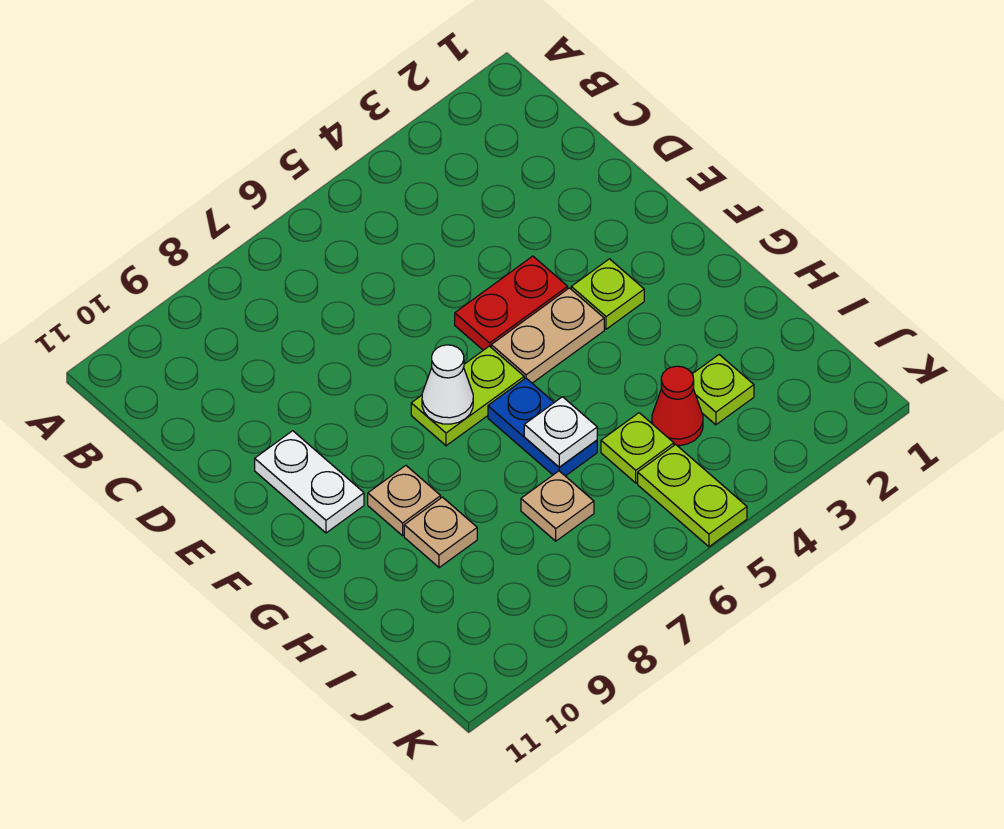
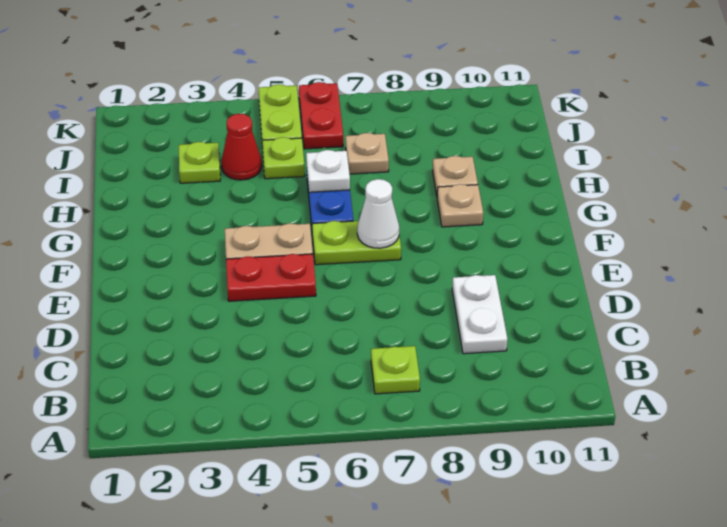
white plate E10:F10 level 1 -> white plate C9:D9 level 1
lime plate F3 level 1 -> lime plate B7 level 1
none -> red plate J6:K6 level 1

